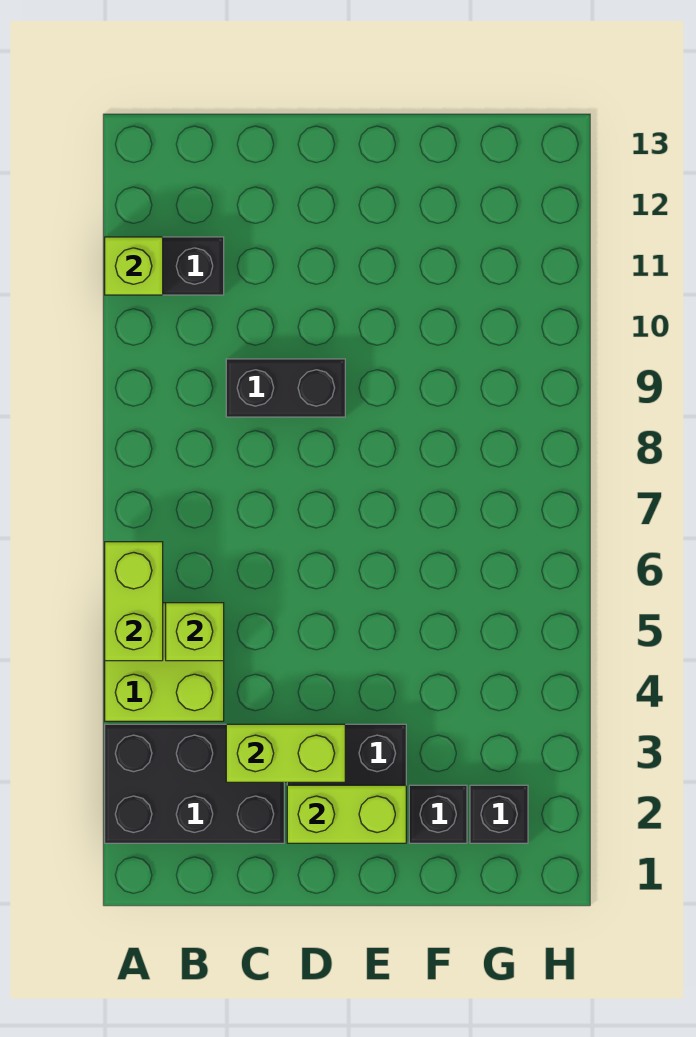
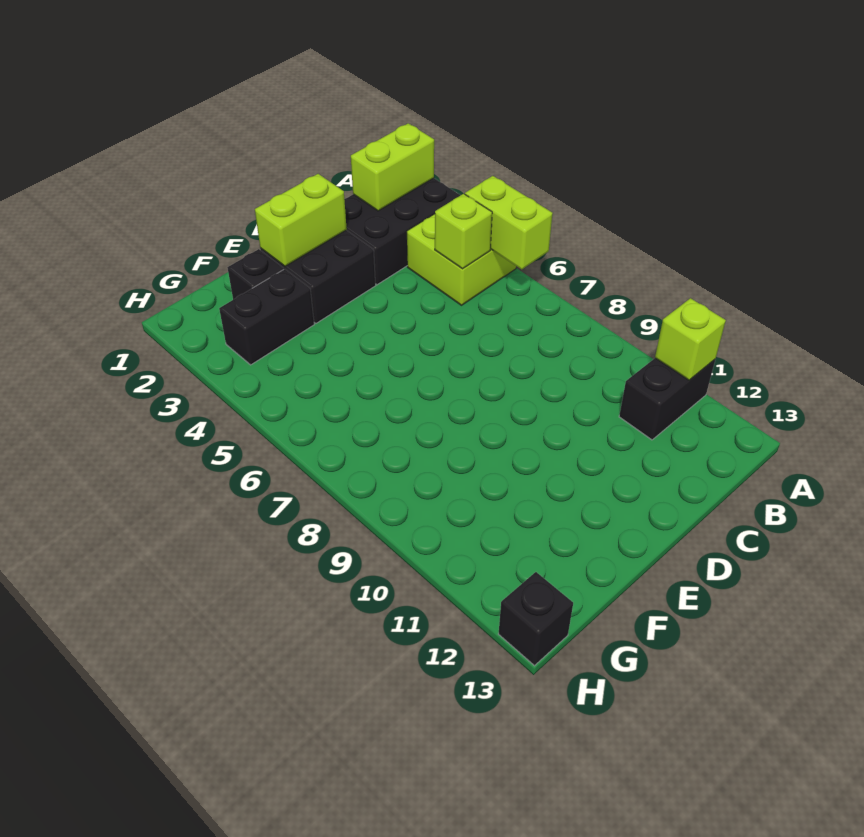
lime brick C3:D3 level 2 -> lime brick A2:B2 level 2
black brick C9:D9 level 1 -> black brick F3:G3 level 1
black brick G2 level 1 -> black brick H13 level 1

